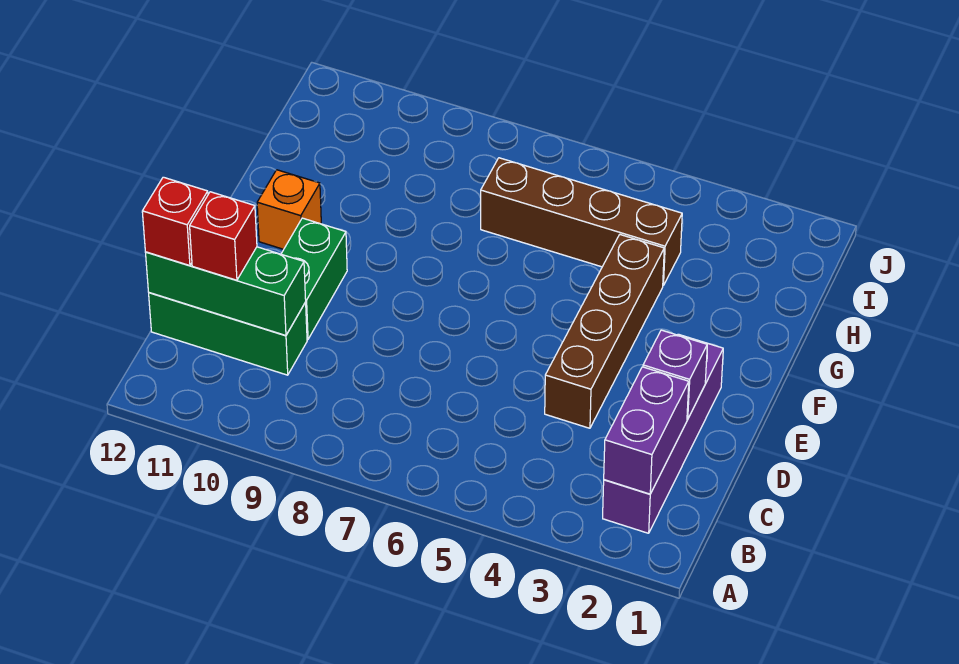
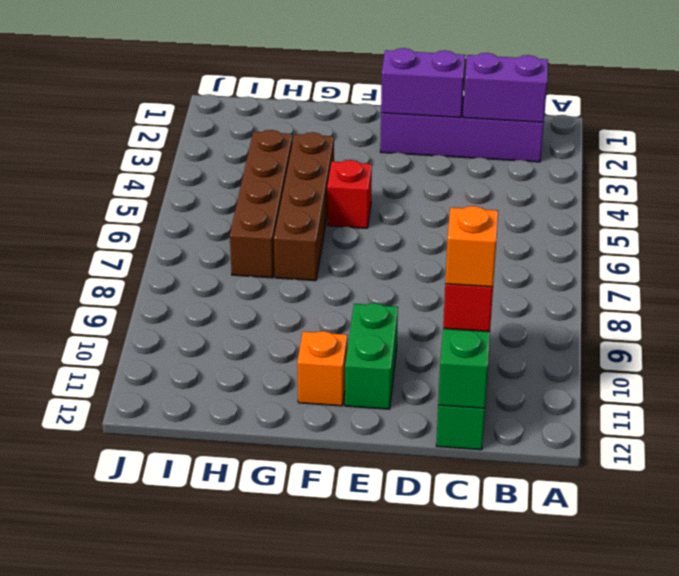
none -> orange brick C11 level 4
red brick C12 level 3 -> red brick F5 level 1
purple brick D2 level 2 -> purple brick D2:E2 level 2
brown brick D4:G4 level 1 -> brown brick G4:G7 level 1
green brick D10:E10 level 1 -> green brick E10:E11 level 1

